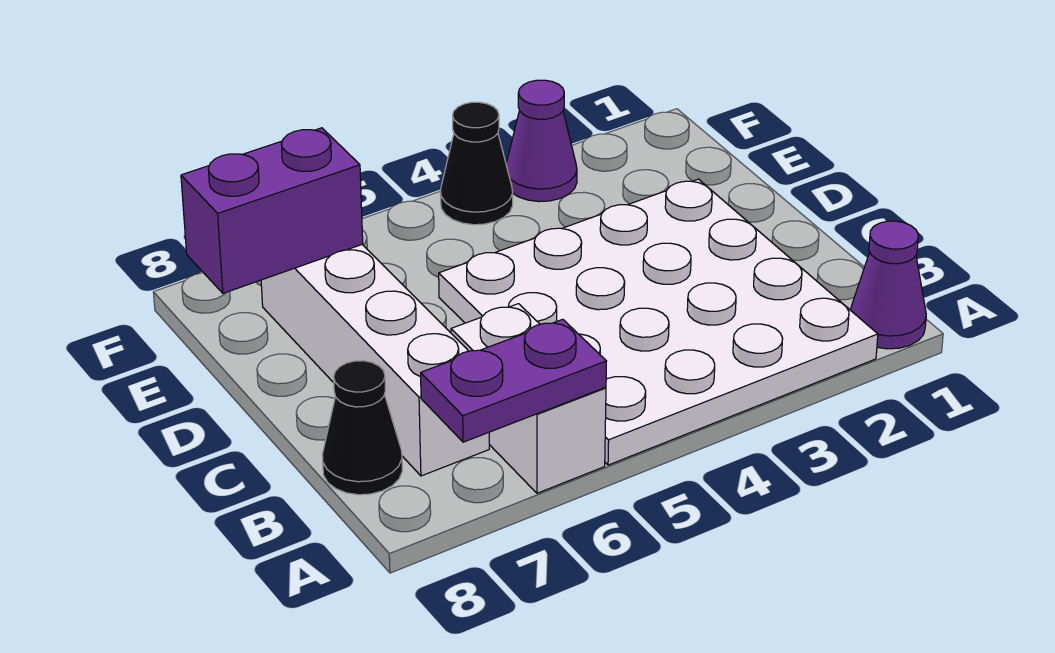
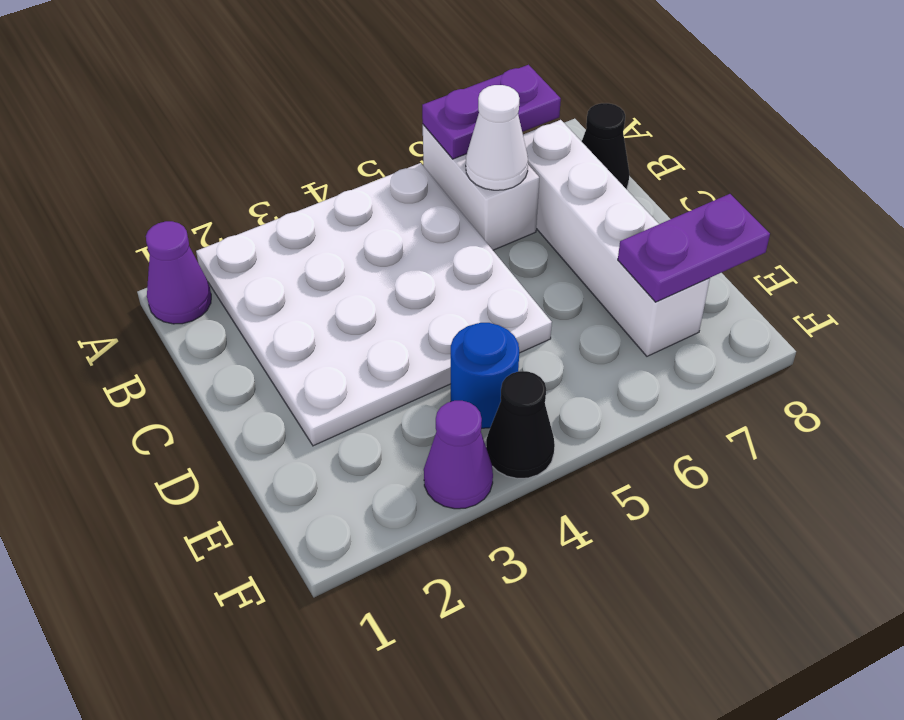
none -> white cone B6 level 2
none -> blue round brick E4 level 1
purple brick E7:E8 level 2 -> purple plate E7:E8 level 2

